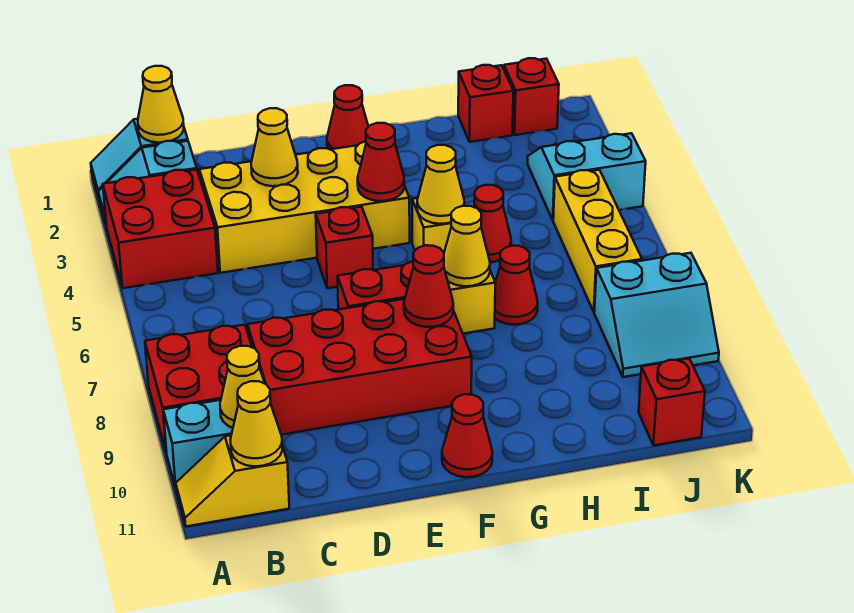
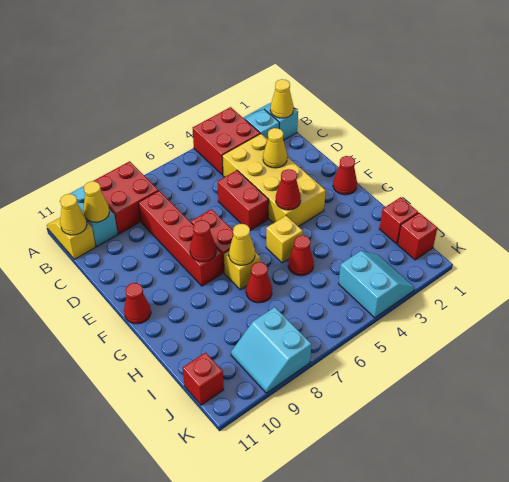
red brick C8:F9 level 1 -> red brick C8:F8 level 1
red brick E5 level 1 -> red brick D5:E5 level 1
yellow cone G5 level 2 -> none
yellow brick J5:J7 level 1 -> none

